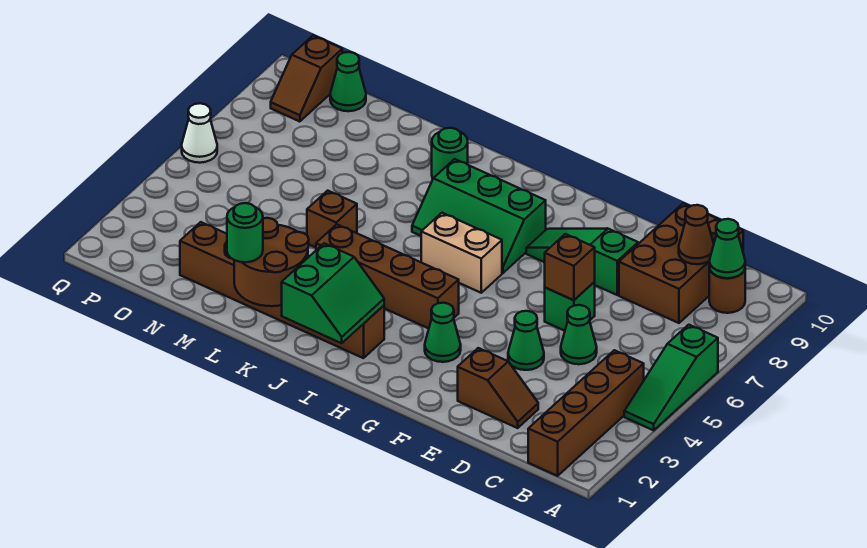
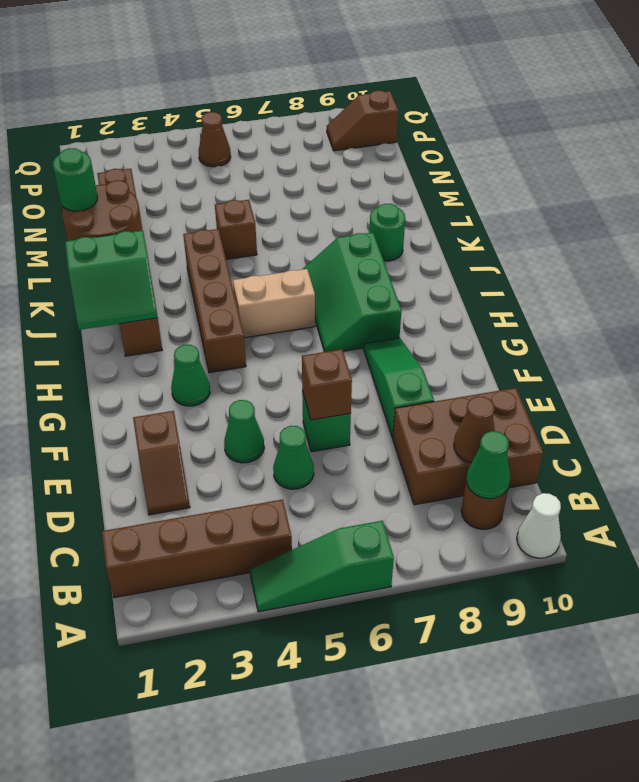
tan brick H6:I6 level 1 -> tan brick I5:I6 level 1
green cone O10 level 1 -> none
none -> brown cone P5 level 1
white cone Q6 level 1 -> white cone A10 level 1

